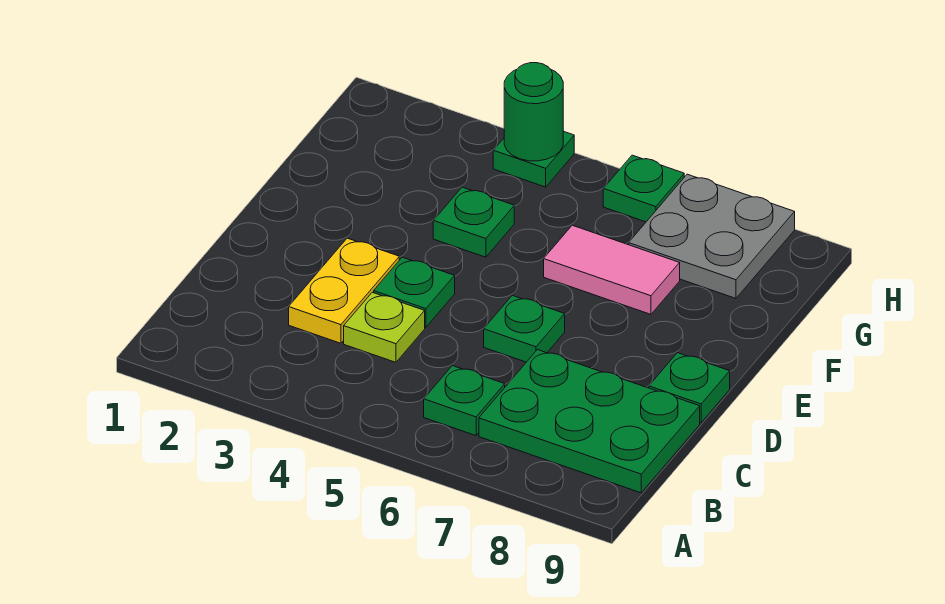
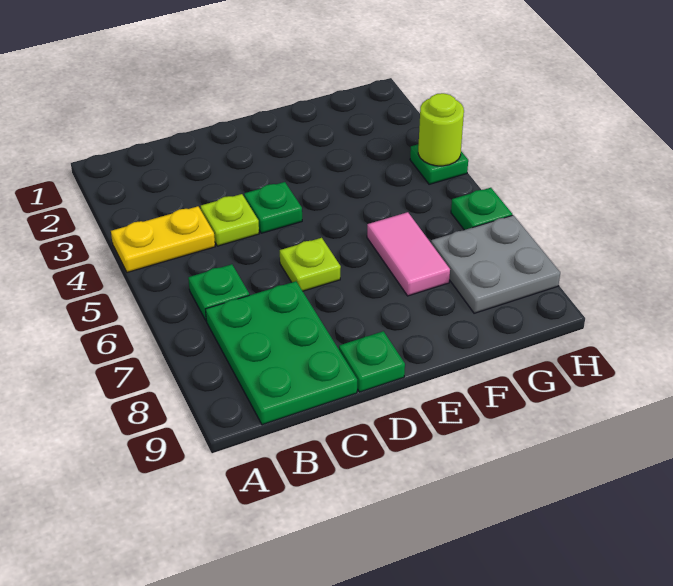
yellow plate C3:D3 level 1 -> yellow plate A4:B4 level 1
green plate D6 level 1 -> lime plate D6 level 1
green plate F4 level 1 -> none
green round brick H4 level 2 -> lime round brick H4 level 2

